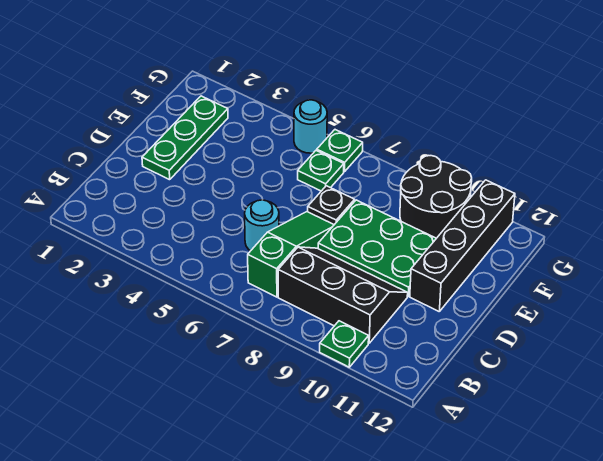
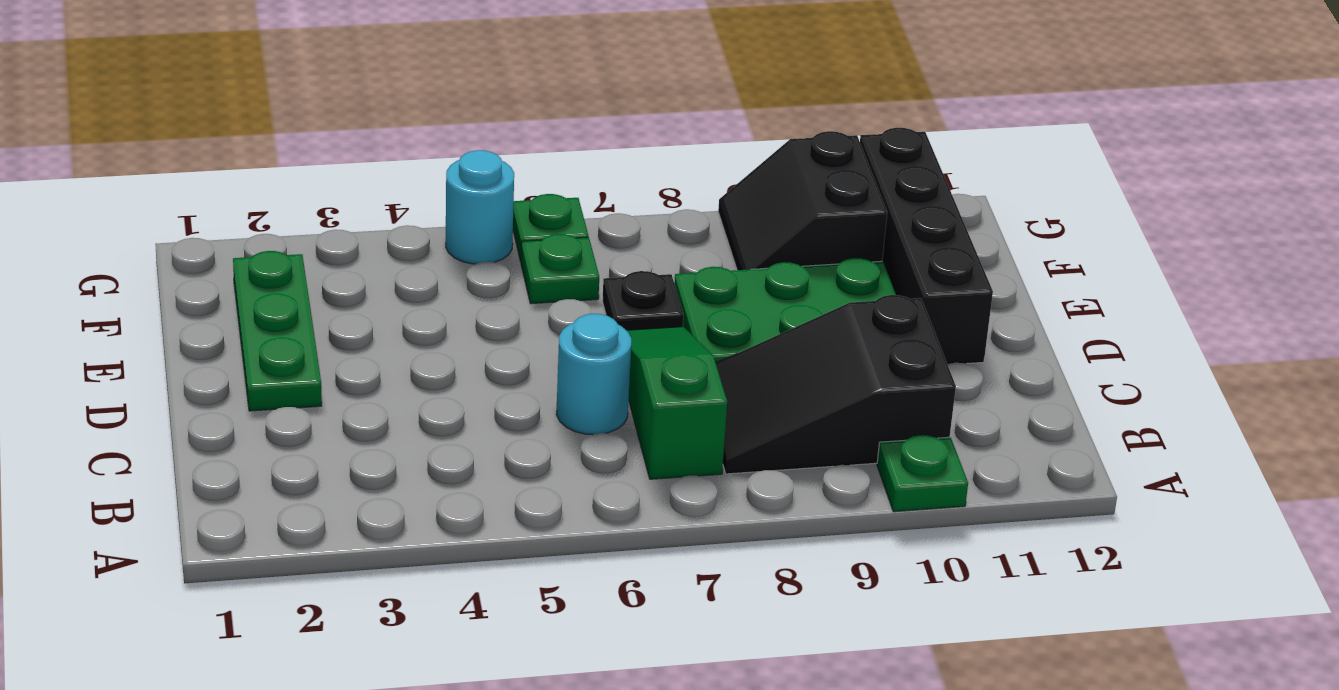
black slope B8:C10 level 1 top B -> black slope B8:C10 level 1 top 10
black round brick F9:G10 level 1 -> black slope F9:G10 level 1 top 10

